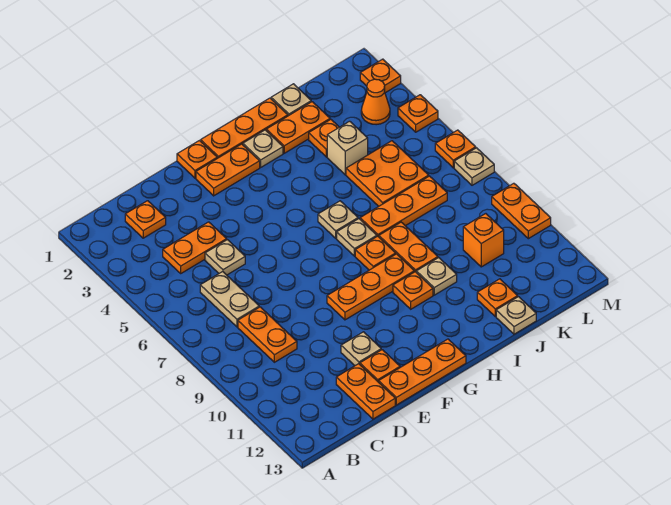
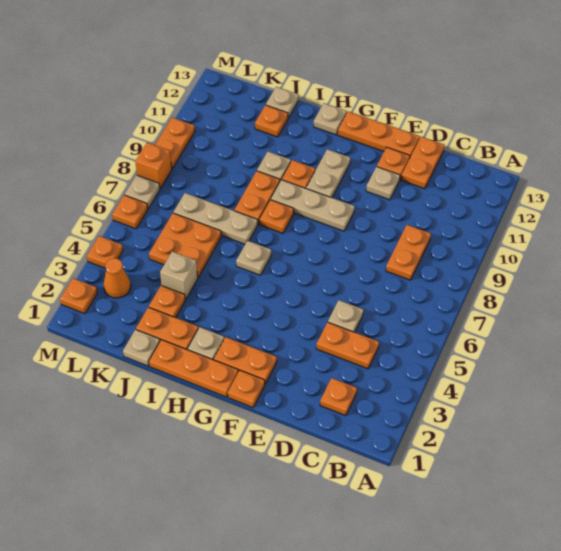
tan plate C6:C7 level 1 -> tan plate G10:G11 level 1
orange plate F9:H9 level 1 -> tan plate F9:H9 level 1
tan plate H7 level 1 -> tan plate H13 level 1
orange plate I7:K7 level 1 -> tan plate I7:K7 level 1
orange brick K10 level 1 -> orange brick M8 level 1

